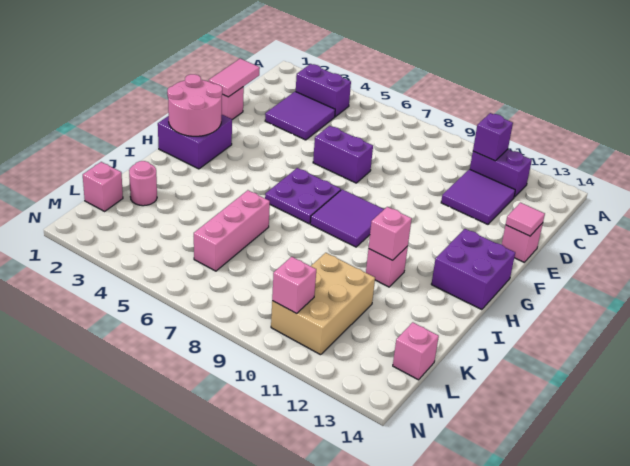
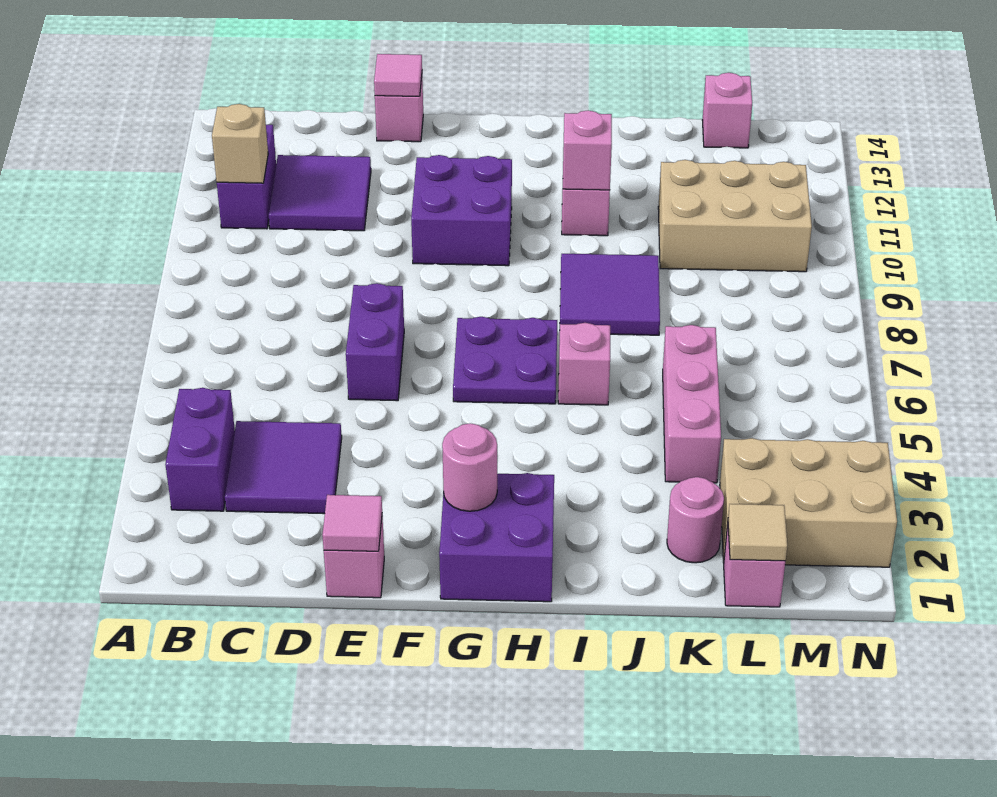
purple brick B11 level 2 -> tan brick B11 level 2
pink tile D1:E1 level 2 -> pink tile E1 level 2
pink round brick G1:H2 level 2 -> pink round brick G2 level 2
purple tile G8:H9 level 1 -> purple tile I8:J9 level 1
purple brick G13:H14 level 1 -> purple brick F10:G11 level 1
pink brick J6:L6 level 1 -> pink brick K4:K6 level 1
none -> tan tile L1 level 2
none -> tan brick L2:N3 level 1
pink brick M10 level 2 -> pink brick I6 level 1

